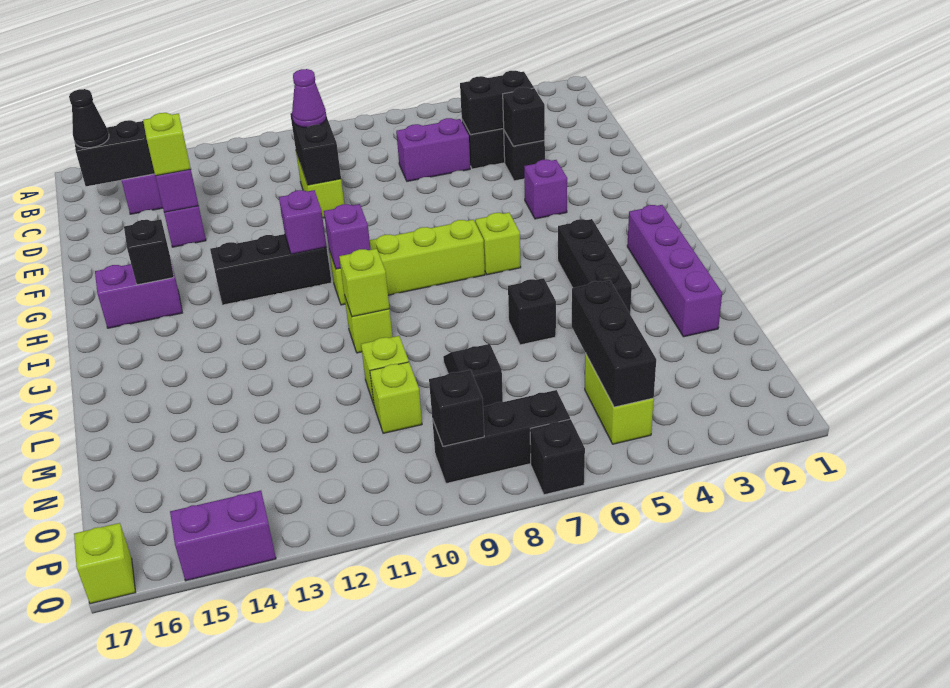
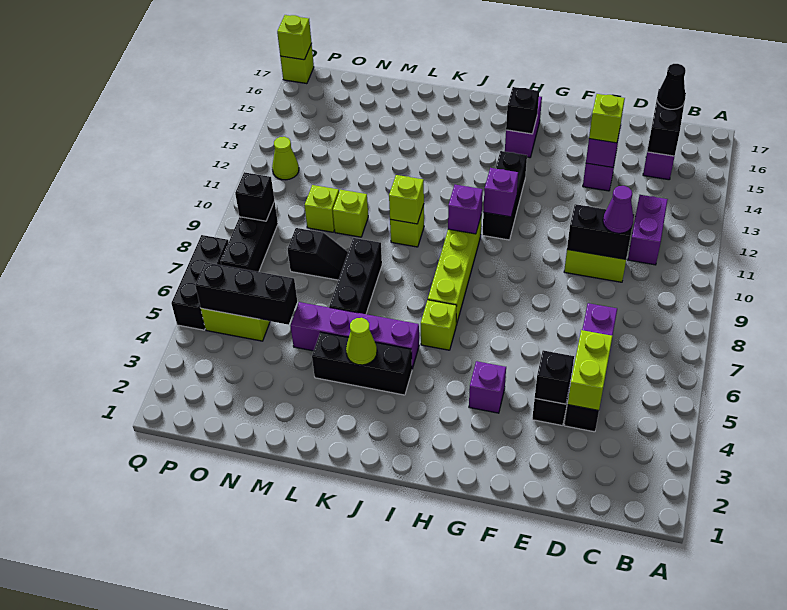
black brick D4:D5 level 2 -> lime brick D4:D5 level 2
purple brick J2:M2 level 1 -> purple brick J5:M5 level 1
none -> lime cone K4 level 2
black brick L6 level 1 -> black brick L6:L8 level 1
none -> lime cone P12 level 1
black brick Q7 level 1 -> black brick Q5:Q7 level 1
purple brick Q14:Q15 level 1 -> purple brick C11:C12 level 1
none -> lime brick Q17 level 2

